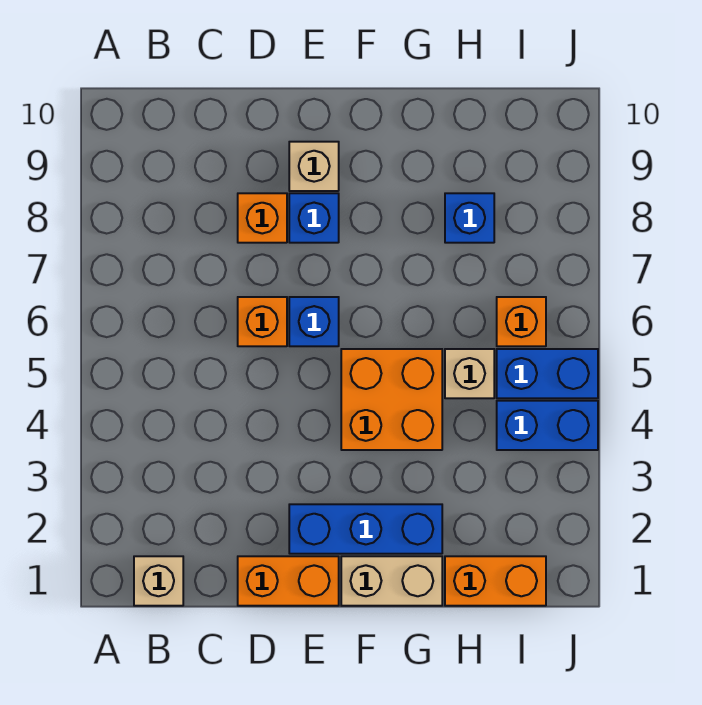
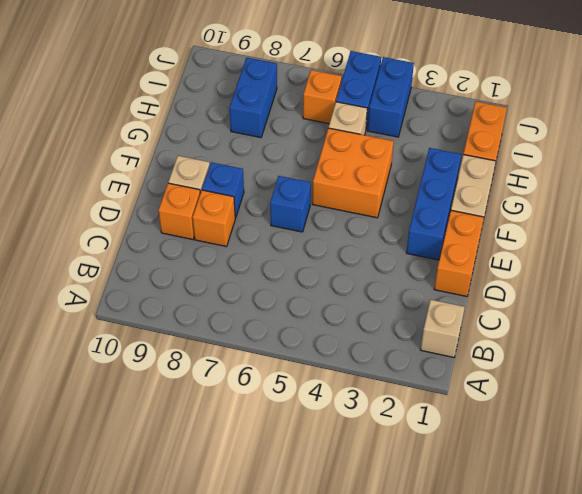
orange brick D6 level 1 -> orange brick D9 level 1
blue brick H8 level 1 -> blue brick H8:I8 level 1

